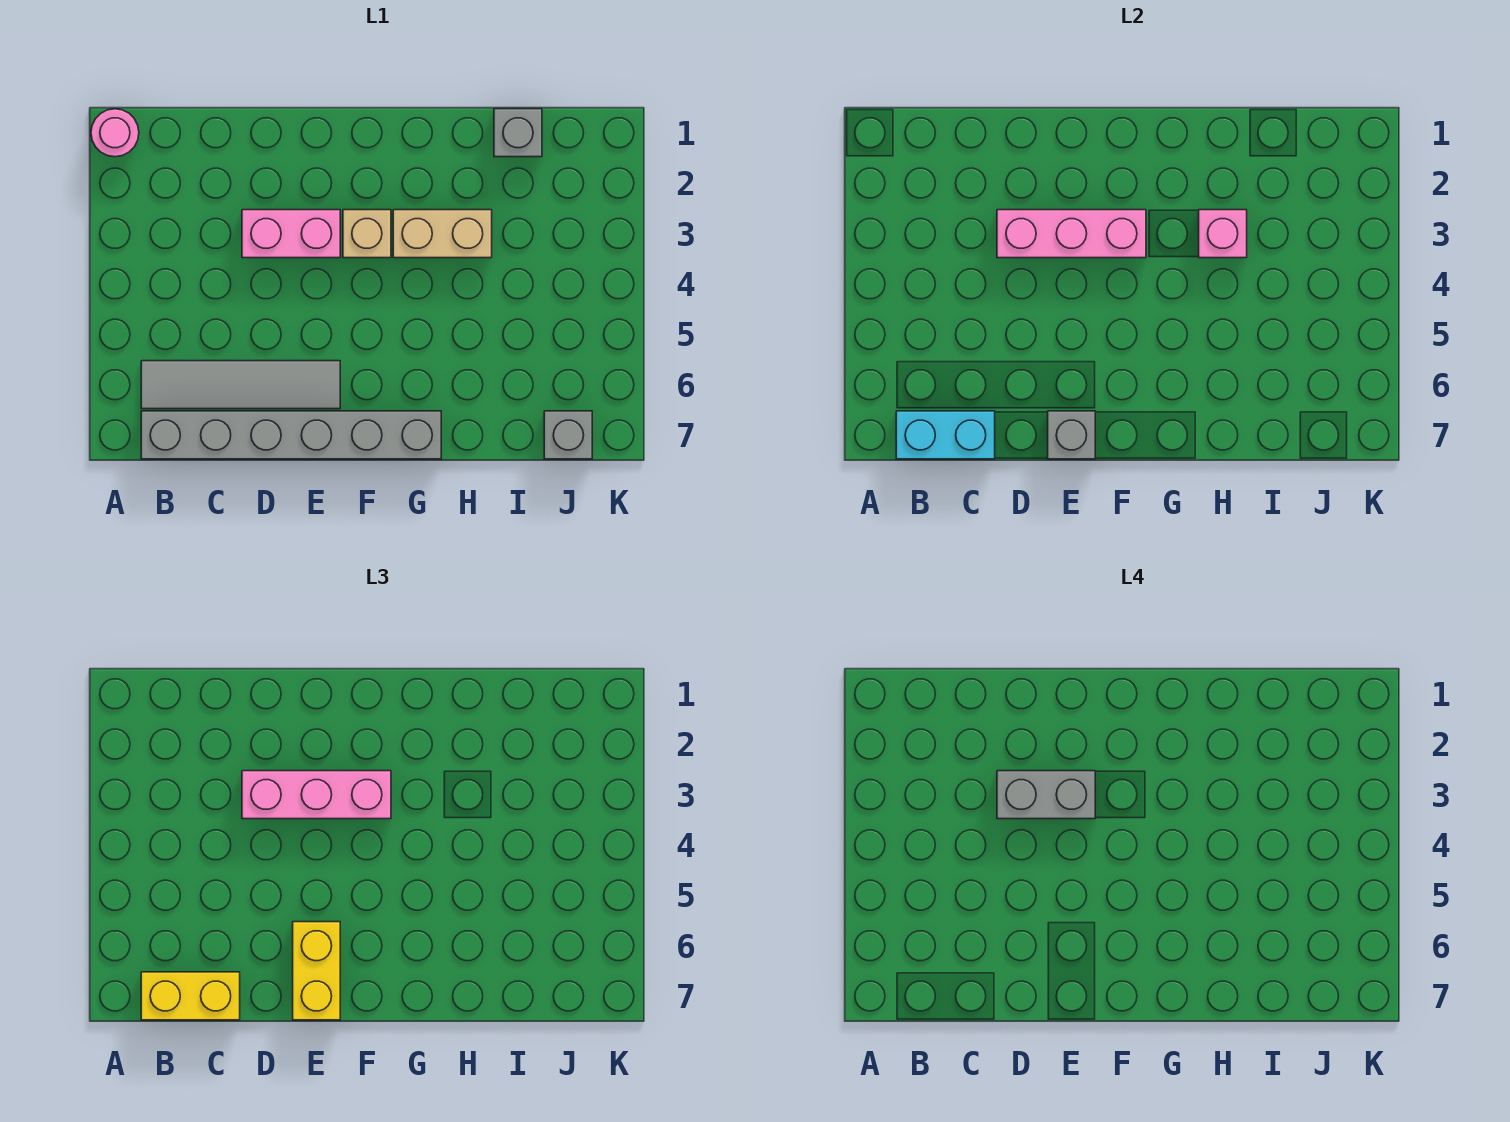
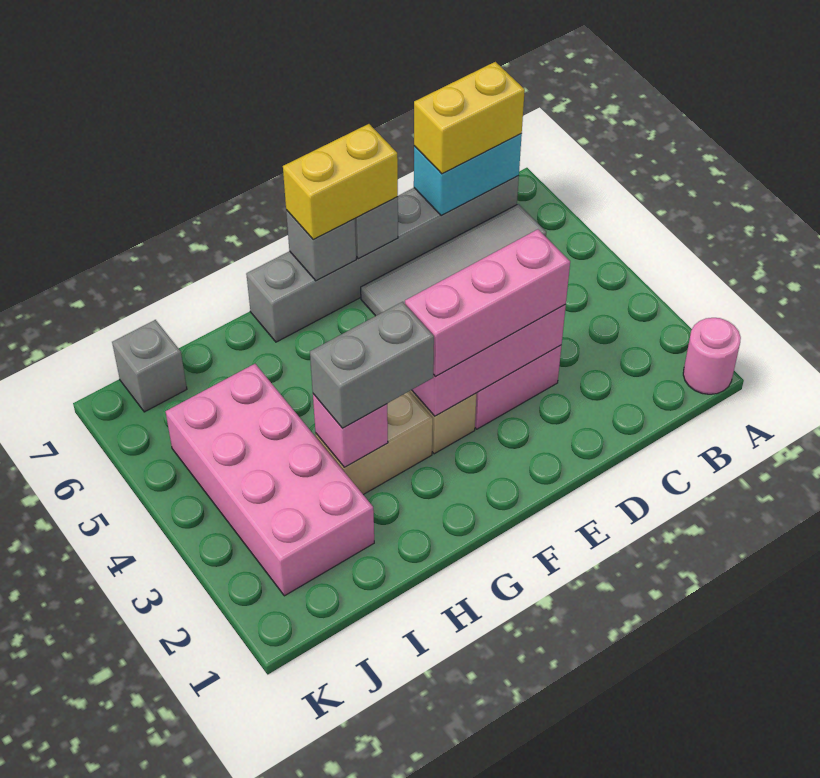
grey brick D3:E3 level 4 -> grey brick G3:H3 level 3
yellow brick E6:E7 level 3 -> yellow brick E7:F7 level 3
grey brick I1 level 1 -> grey brick F7 level 2
none -> pink brick I2:J5 level 1

